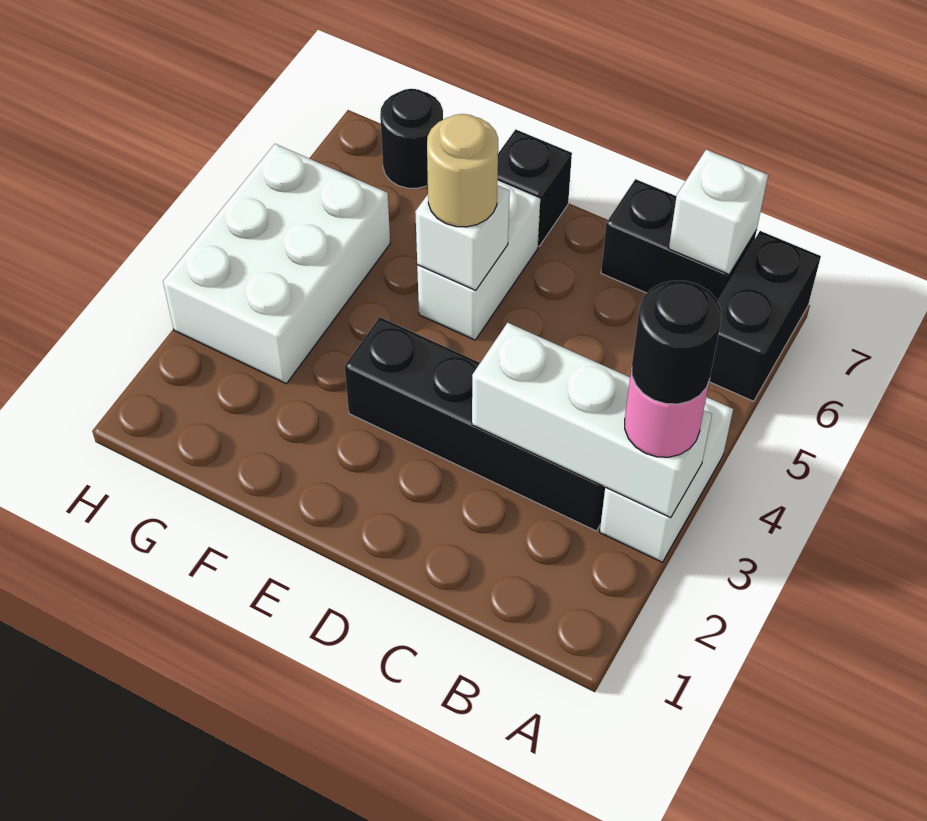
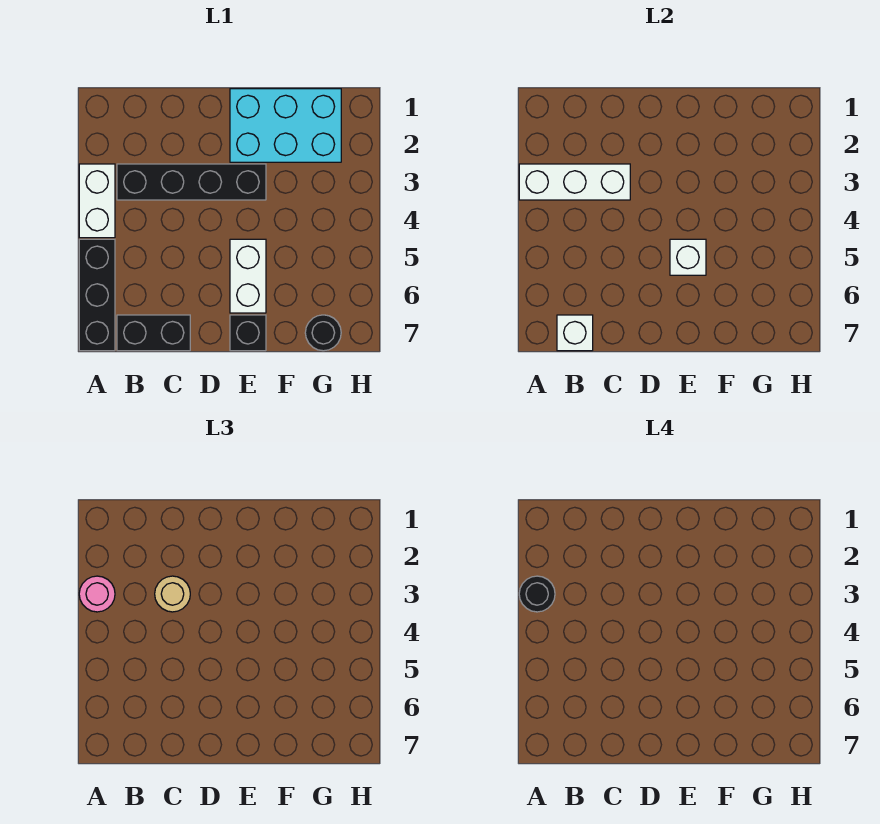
black brick A6:A7 level 1 -> black brick A5:A7 level 1
none -> cyan brick E1:G2 level 1
tan round brick E5 level 3 -> tan round brick C3 level 3
white brick G3:H5 level 1 -> none

